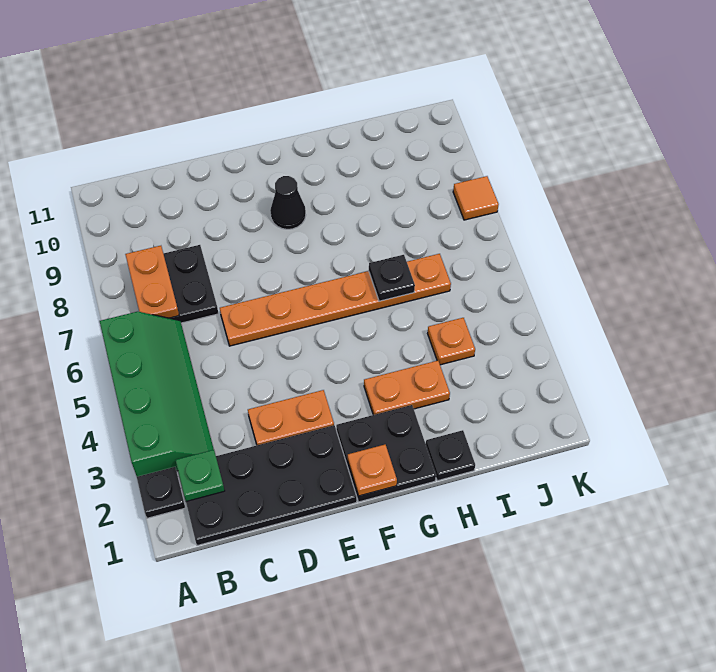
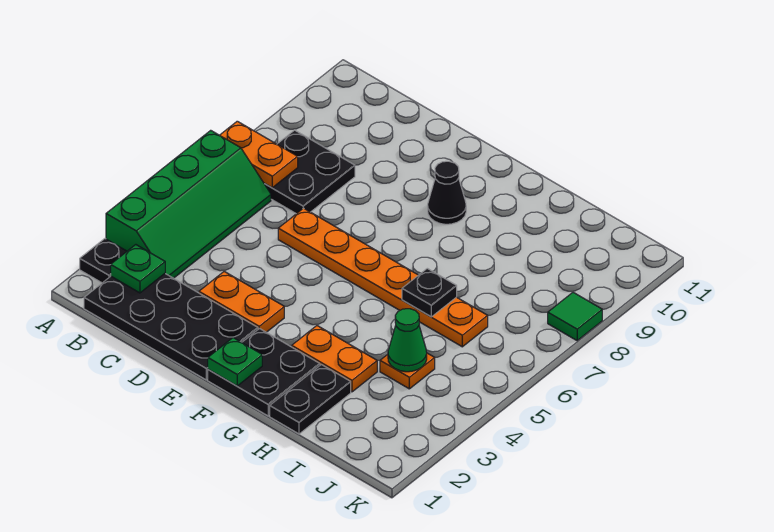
orange plate B7:B8 level 2 -> orange plate A7:B7 level 2
orange plate F1 level 2 -> green plate F1 level 2
black plate H1 level 1 -> black plate H1:H2 level 1
none -> green cone I4 level 2
orange tile K8 level 1 -> green tile K8 level 1

